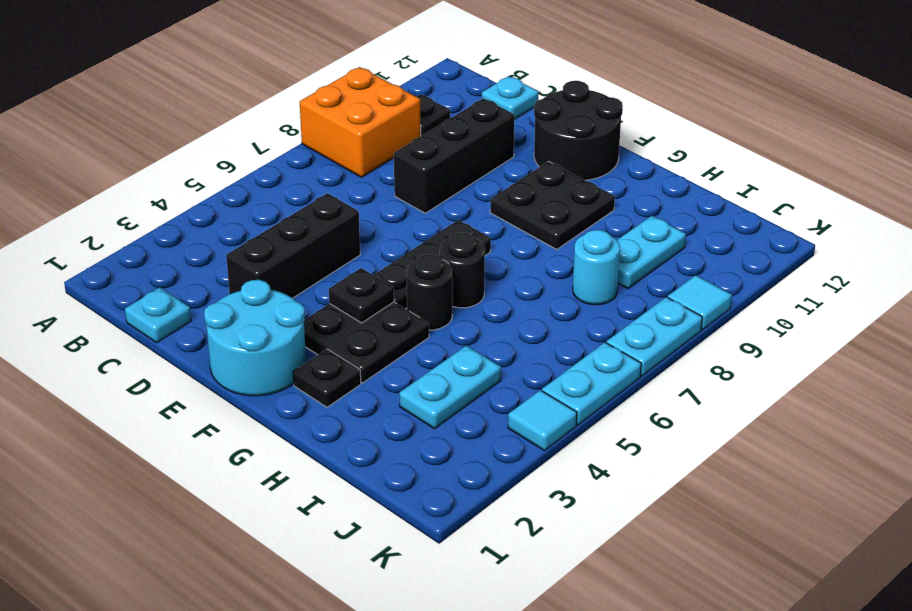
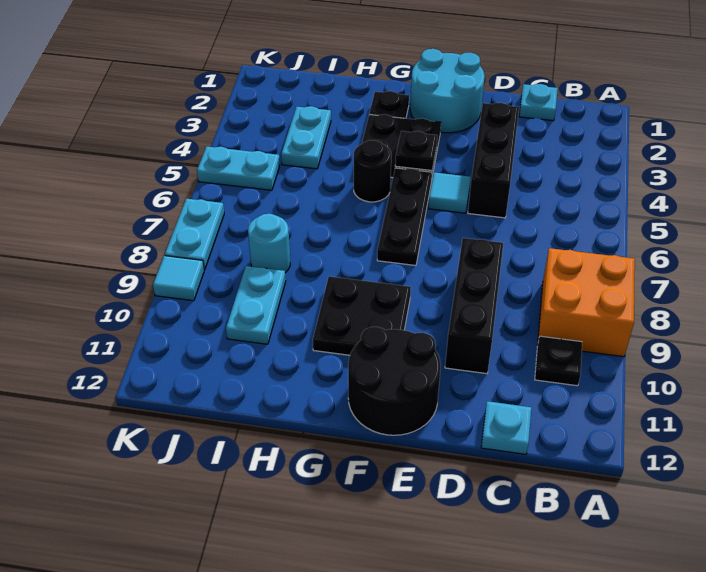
black round brick G6 level 1 -> none
cyan tile K4 level 1 -> cyan tile E5 level 1
cyan plate K5:K6 level 1 -> cyan plate J5:K5 level 1

